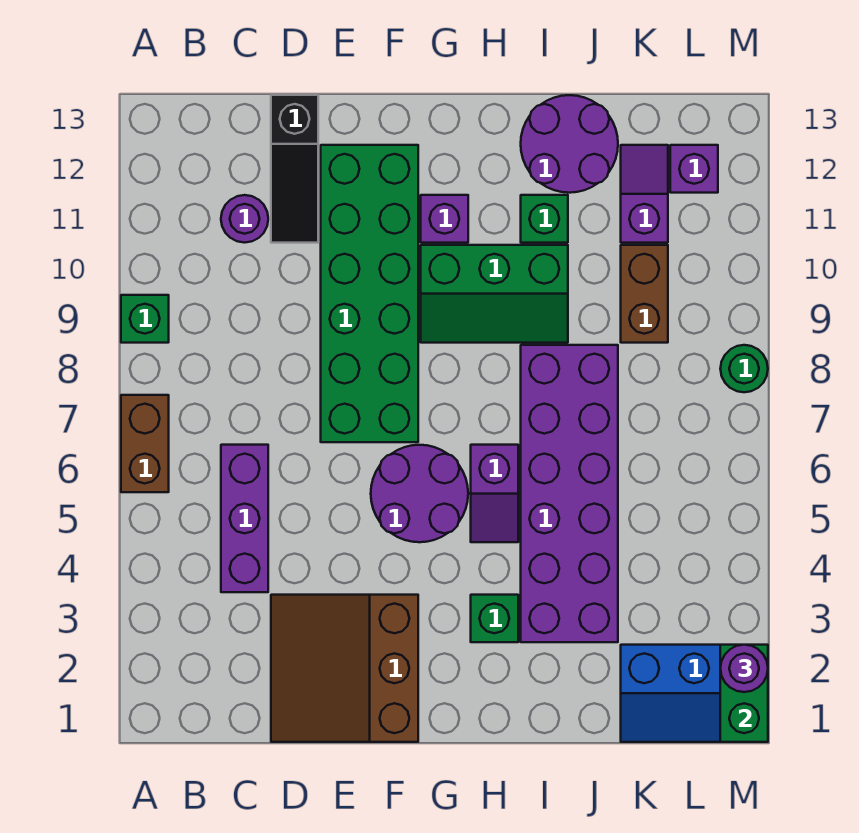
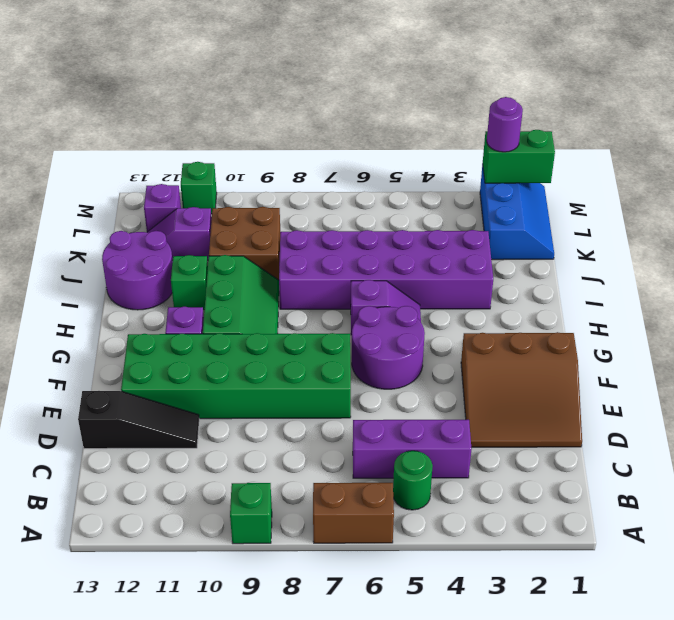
purple round brick C11 level 1 -> none
green brick H3 level 1 -> green brick M11 level 1
brown brick K9:K10 level 1 -> brown brick J9:K10 level 1
green round brick M8 level 1 -> green round brick B5 level 1

